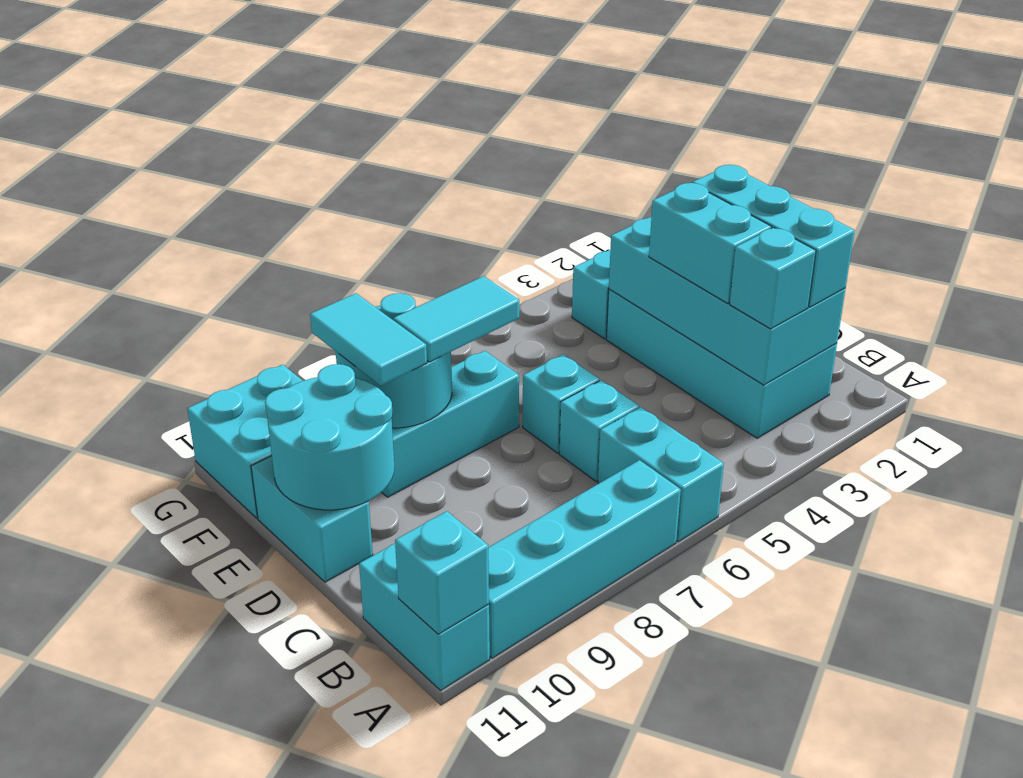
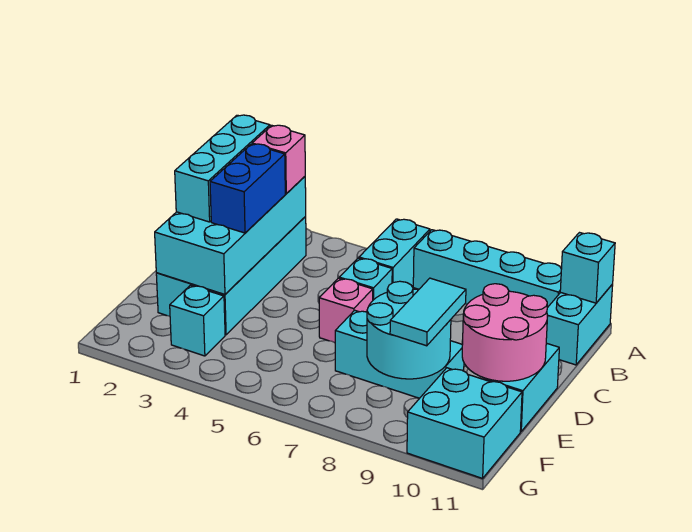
cyan brick B3 level 3 -> pink brick B3 level 3
cyan brick C3:D3 level 3 -> blue brick C3:D3 level 3
cyan brick D6 level 1 -> pink brick D6 level 1
cyan round brick D10:E11 level 2 -> pink round brick D10:E11 level 2
cyan tile E7:E8 level 3 -> none

